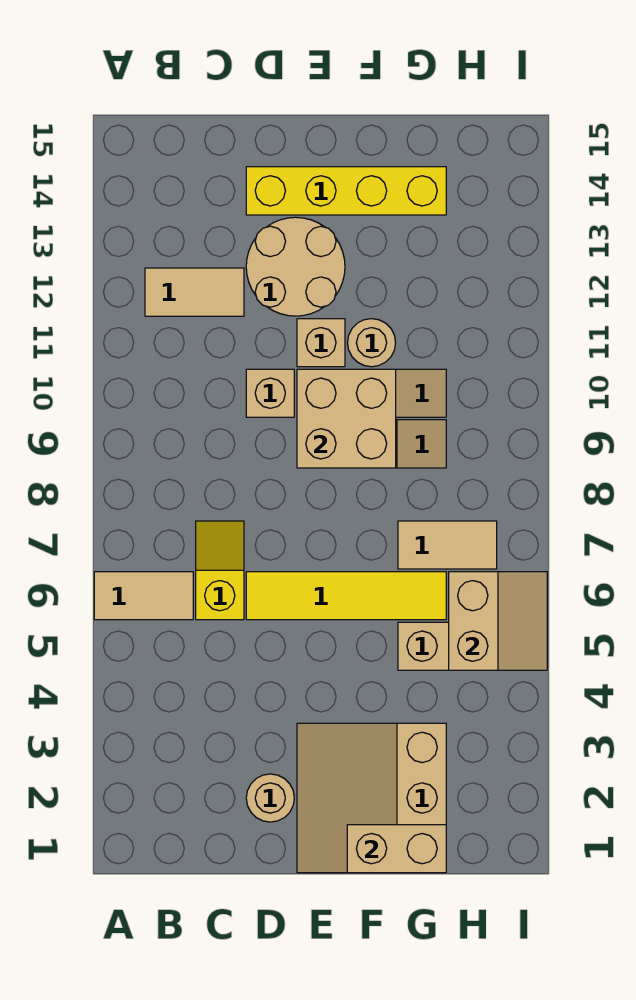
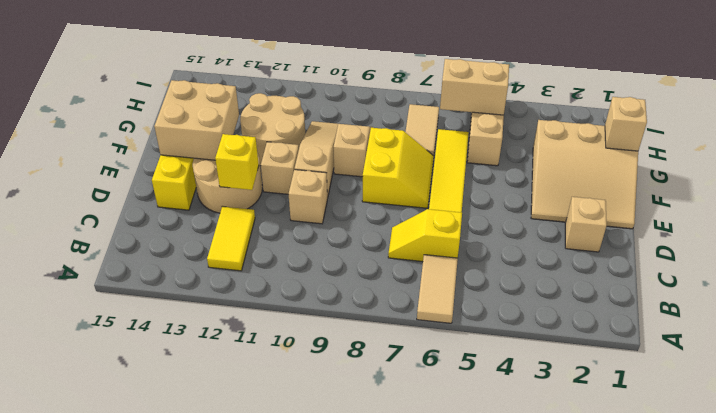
tan tile B12:C12 level 1 -> yellow tile B12:C12 level 1
tan round brick D2 level 1 -> tan brick D2 level 1
none -> yellow brick D12 level 2
none -> yellow slope E7:F8 level 1 top 8
tan brick E9:F10 level 2 -> tan brick E13:F14 level 2
tan brick F1:G1 level 2 -> tan brick G1 level 2
tan round brick F11 level 1 -> tan round brick F11:G12 level 1

